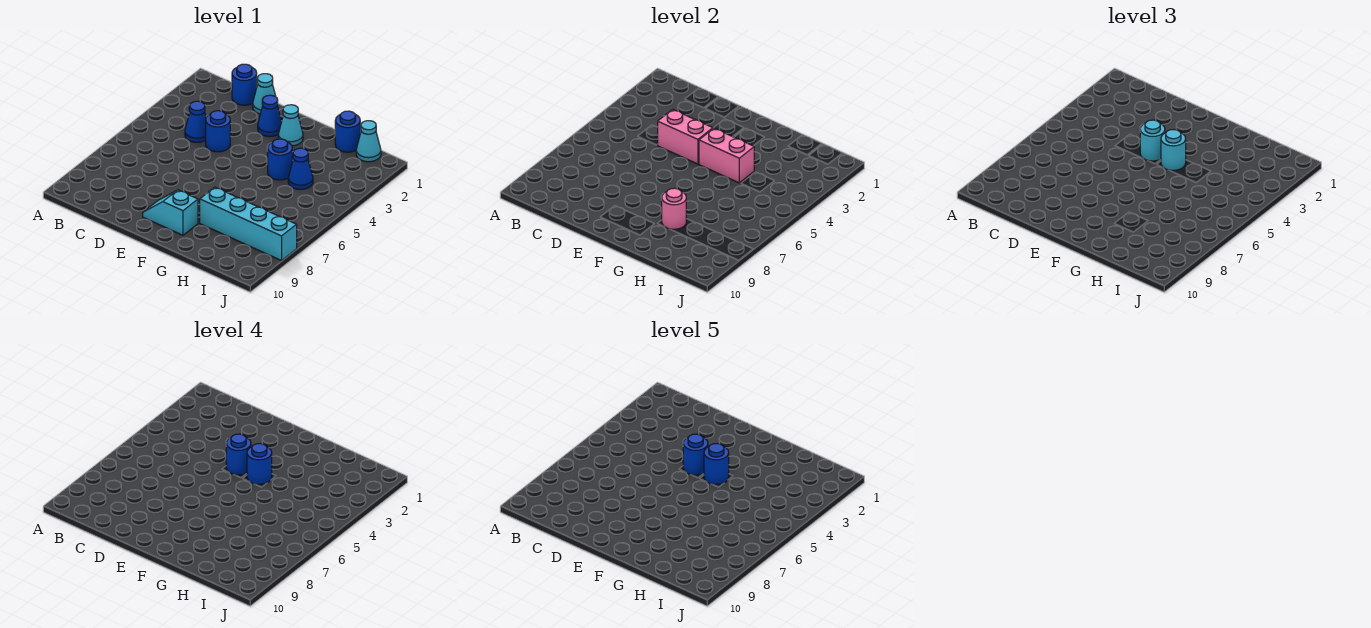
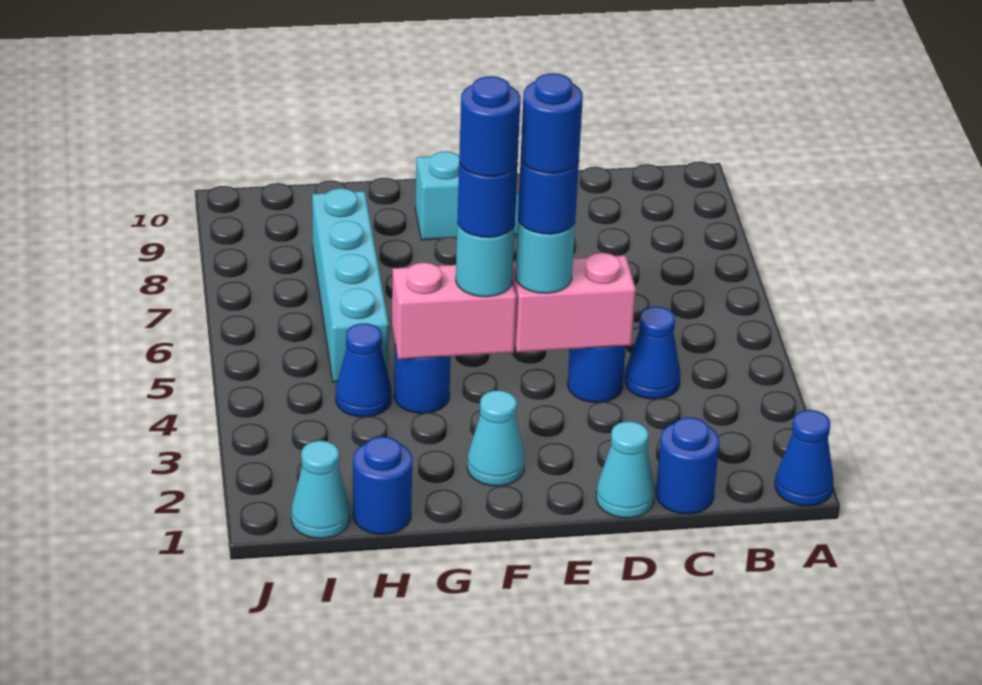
blue cone E2 level 1 -> blue cone A1 level 1
cyan brick G8:J8 level 1 -> cyan brick H5:H8 level 1
pink round brick G8 level 2 -> none

